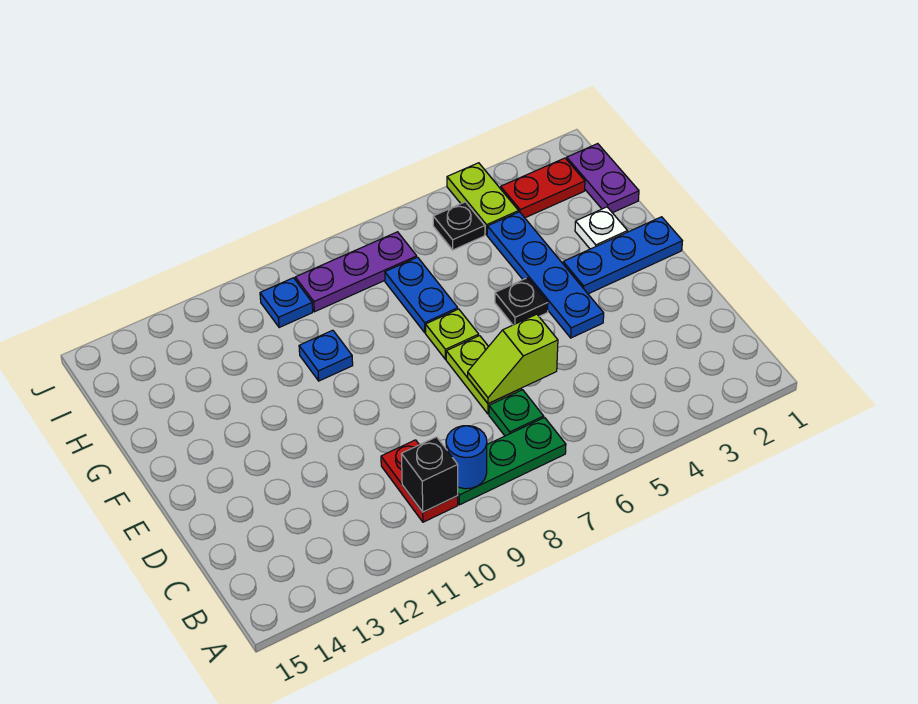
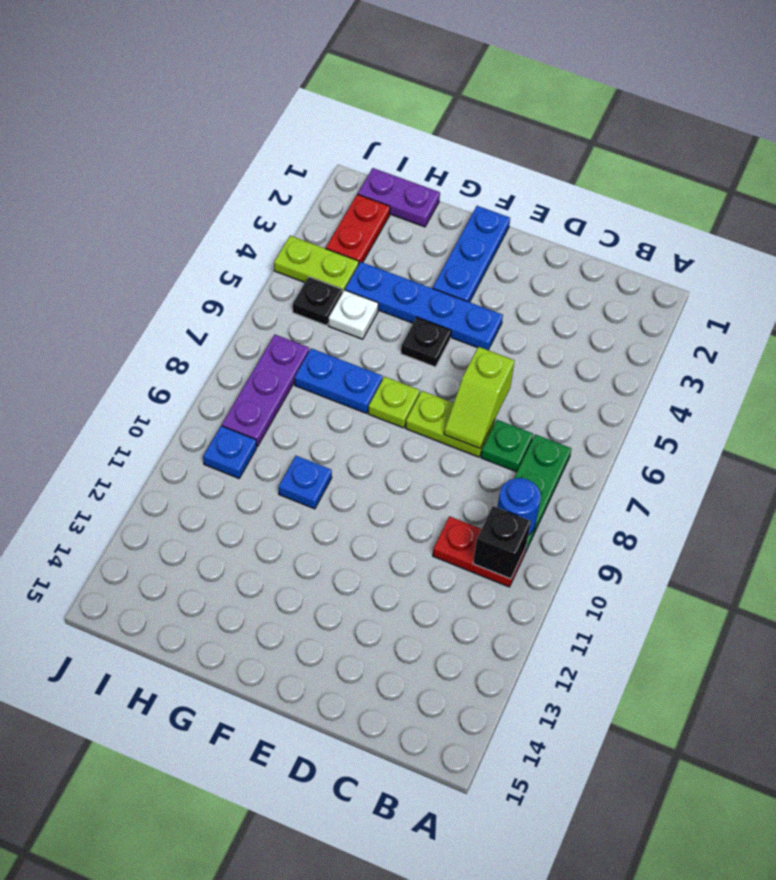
white plate G2 level 1 -> white plate H5 level 1

